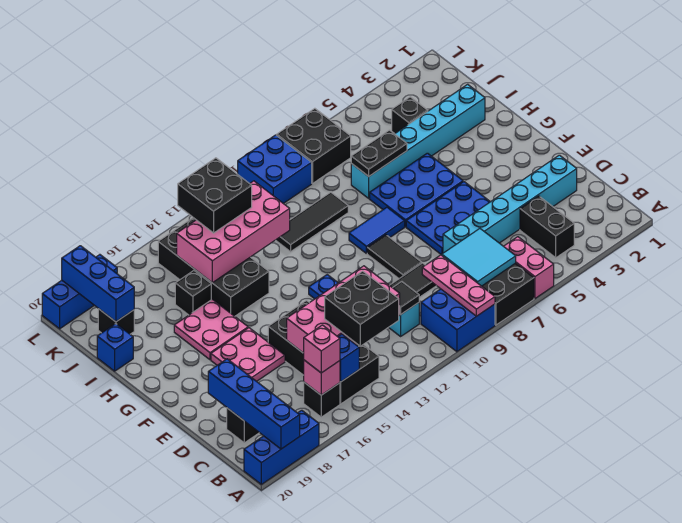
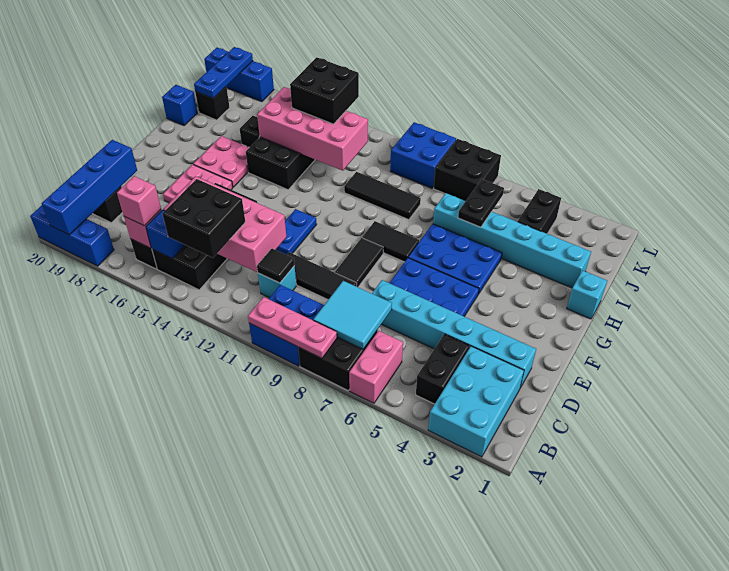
none -> cyan brick A2:C3 level 1
pink plate A9:C9 level 2 -> pink plate A8:A10 level 2
blue tile G8:G9 level 1 -> black tile G8:G9 level 1
none -> cyan brick H1 level 1
black plate I6:I7 level 2 -> black plate I6:J6 level 2
black brick J4 level 1 -> black brick J4:K4 level 1
blue brick J19:L19 level 2 -> blue plate J19:L19 level 2

